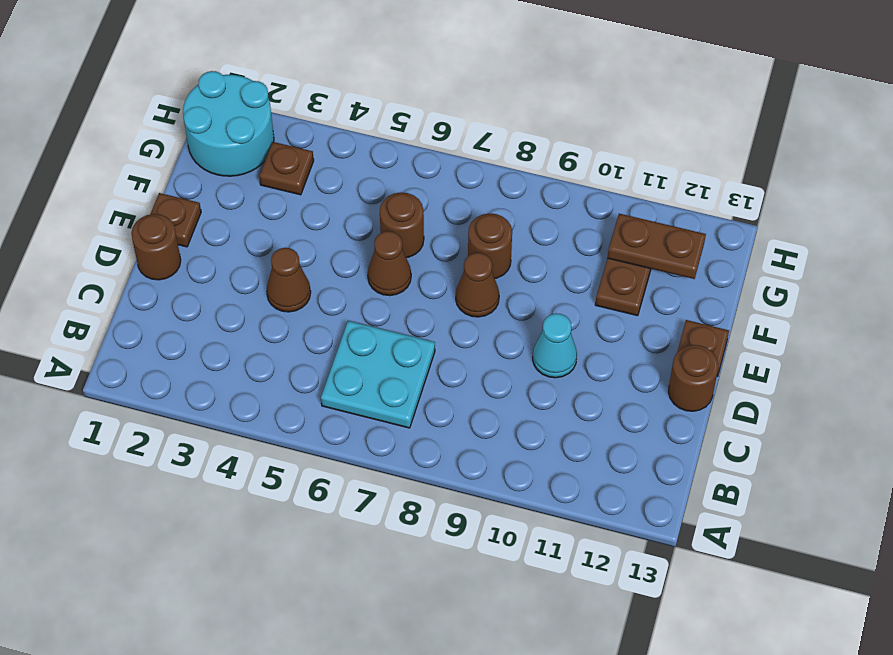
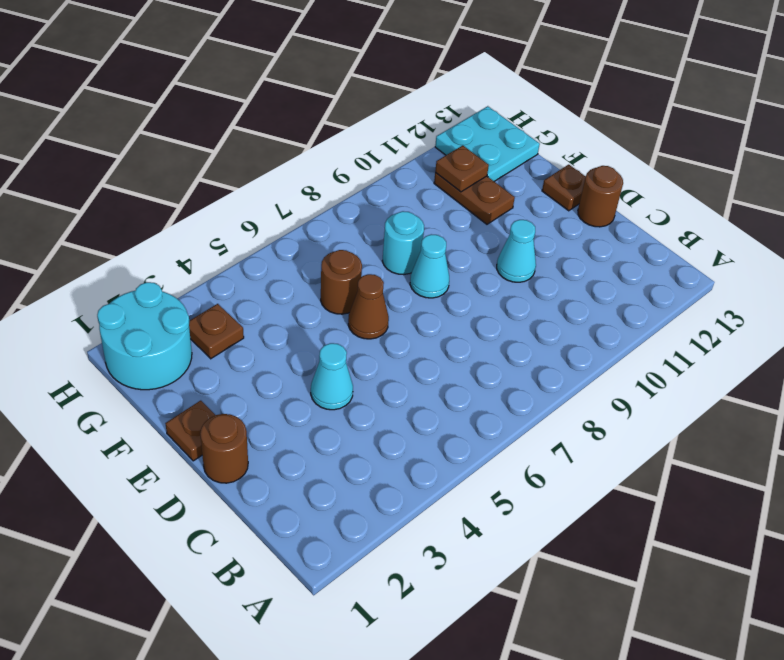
cyan plate B6:C7 level 1 -> cyan plate G12:H13 level 1
brown cone D4 level 1 -> cyan cone D4 level 1
brown cone E8 level 1 -> cyan cone E8 level 1
brown round brick F8 level 1 -> cyan round brick F8 level 1
brown plate G11:G12 level 2 -> brown plate G11 level 2

